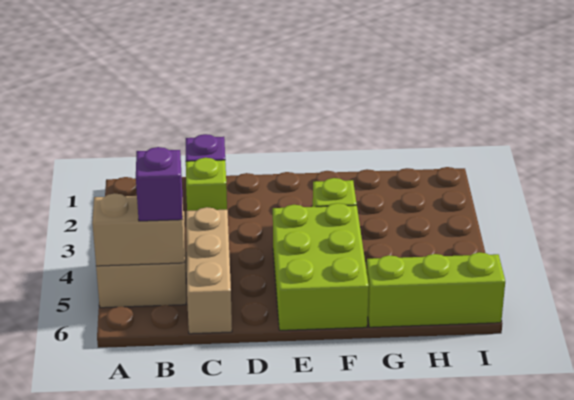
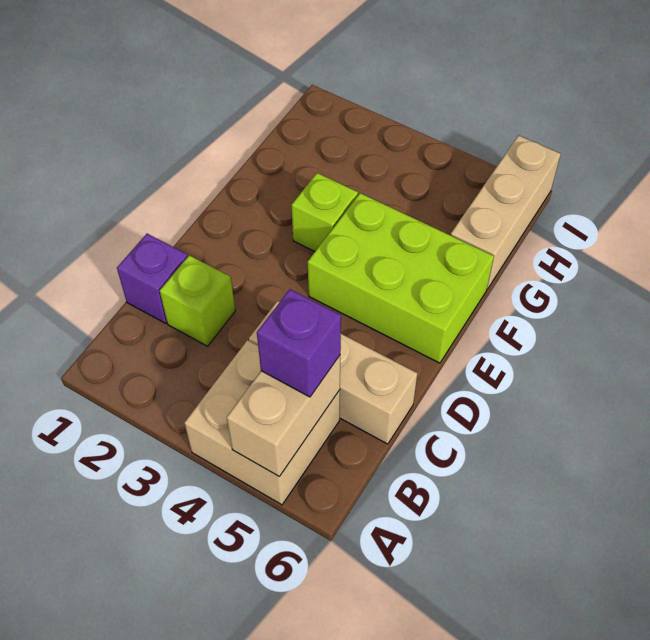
lime brick G6:I6 level 1 -> tan brick G6:I6 level 1

